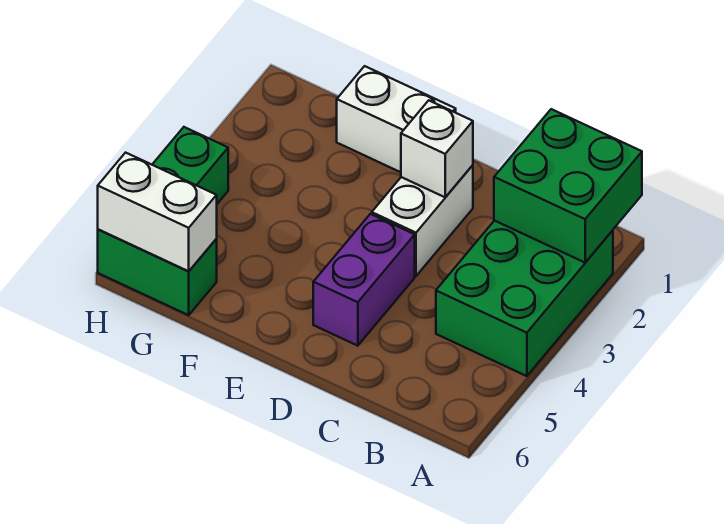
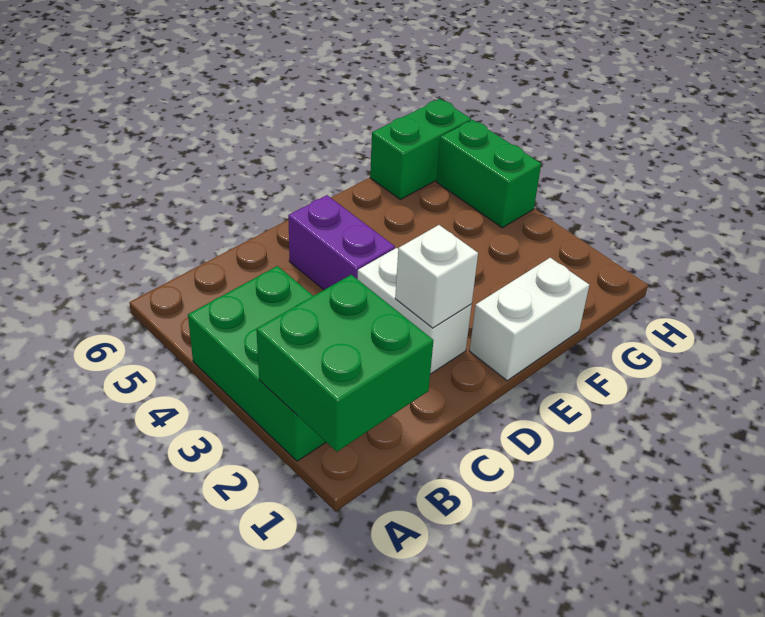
white brick G6:H6 level 2 -> none

